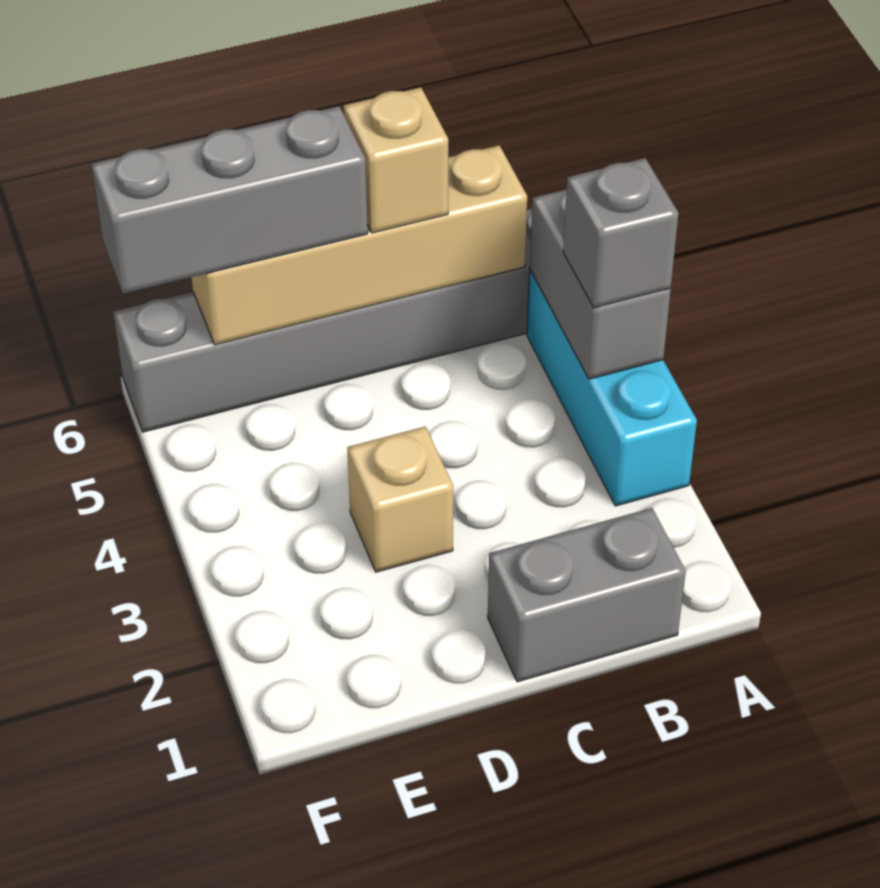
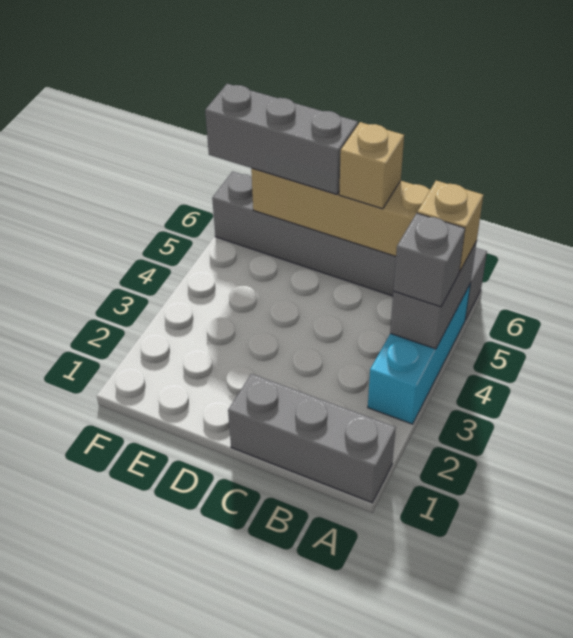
grey brick B1:C1 level 1 -> grey brick A1:C1 level 1
tan brick D3 level 1 -> tan brick A5 level 3

